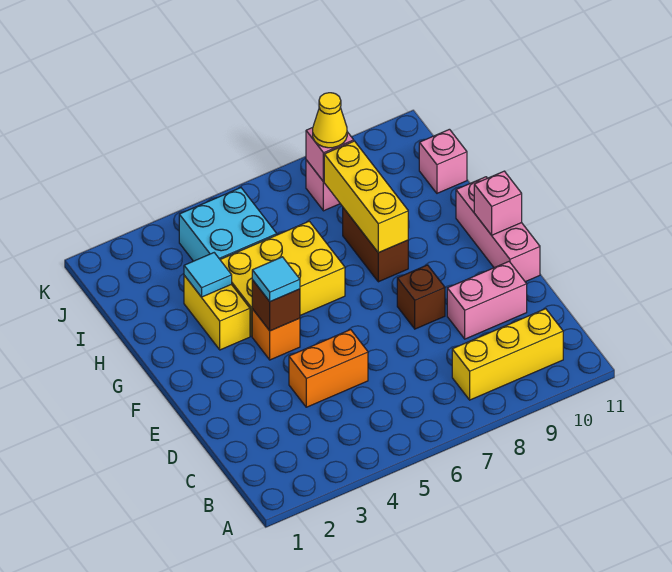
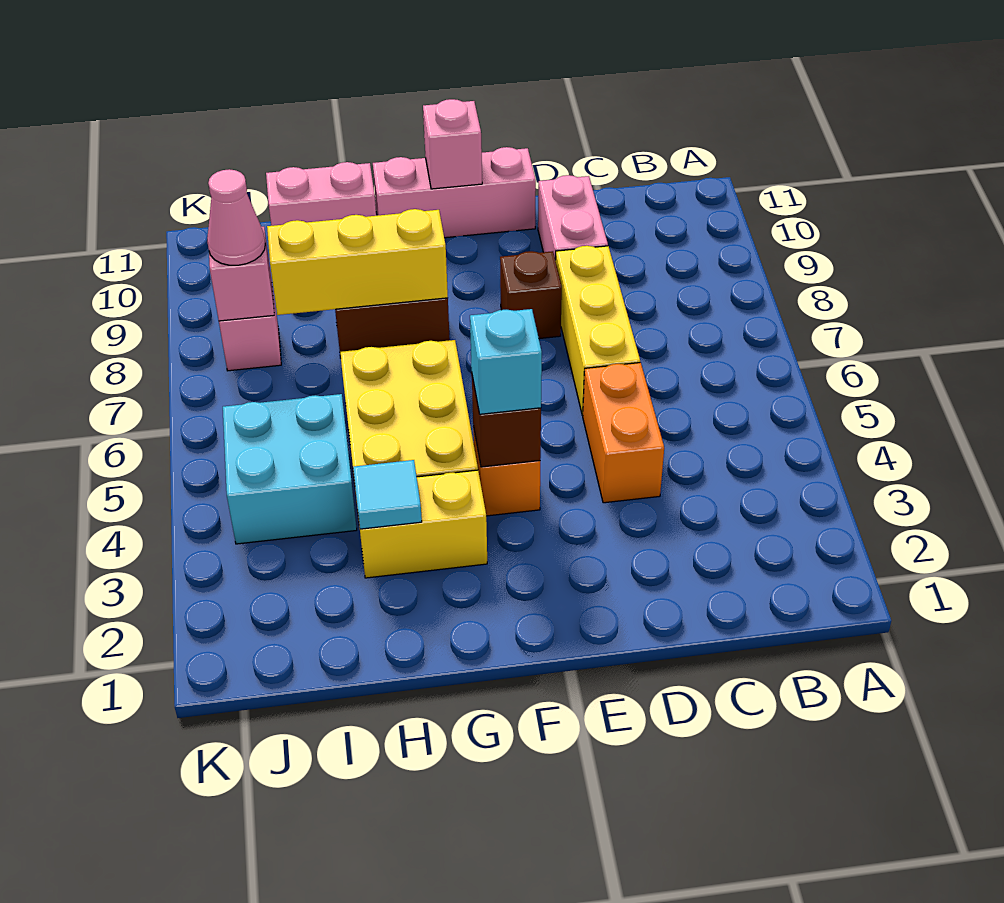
yellow brick B8:B10 level 1 -> yellow brick D6:D8 level 1
cyan tile F4 level 3 -> cyan brick F4 level 3
pink brick I11 level 1 -> pink brick H11:I11 level 1
yellow cone J8 level 3 -> pink cone J8 level 3

